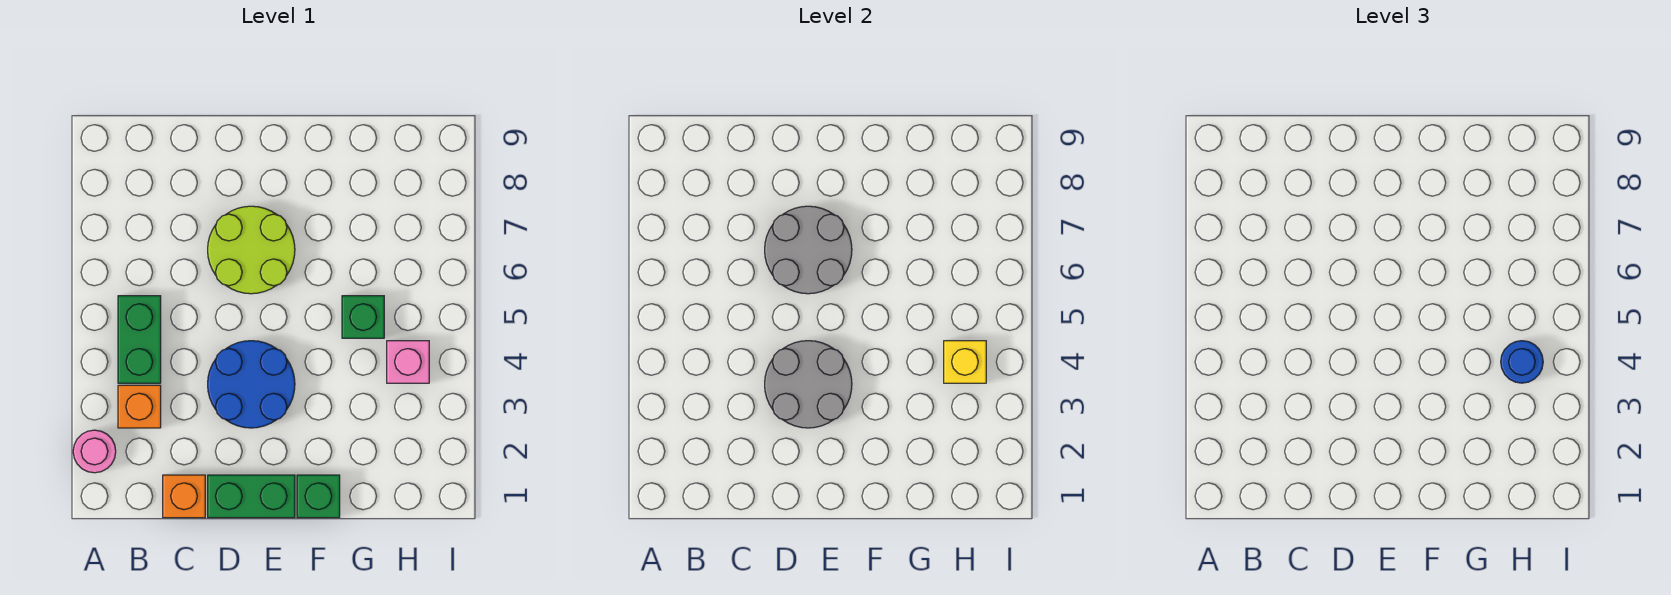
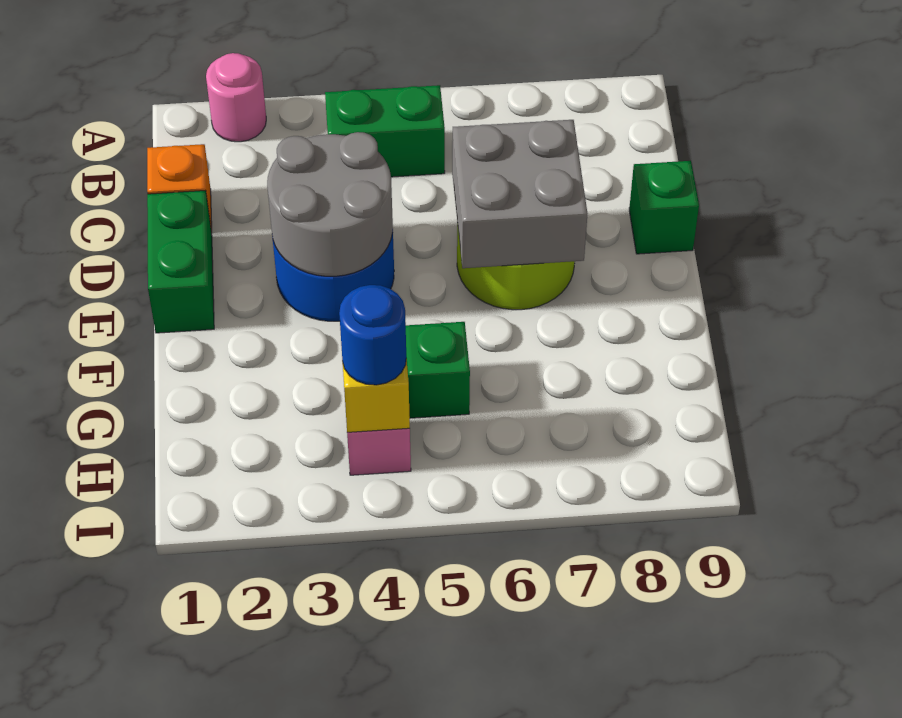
orange brick B3 level 1 -> none
grey round brick D6:E7 level 2 -> grey brick D6:E7 level 2
green brick F1 level 1 -> green brick D9 level 1

